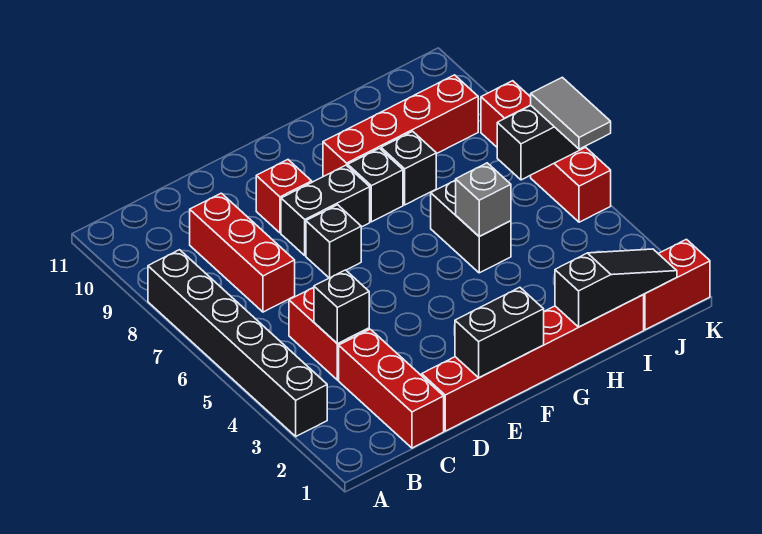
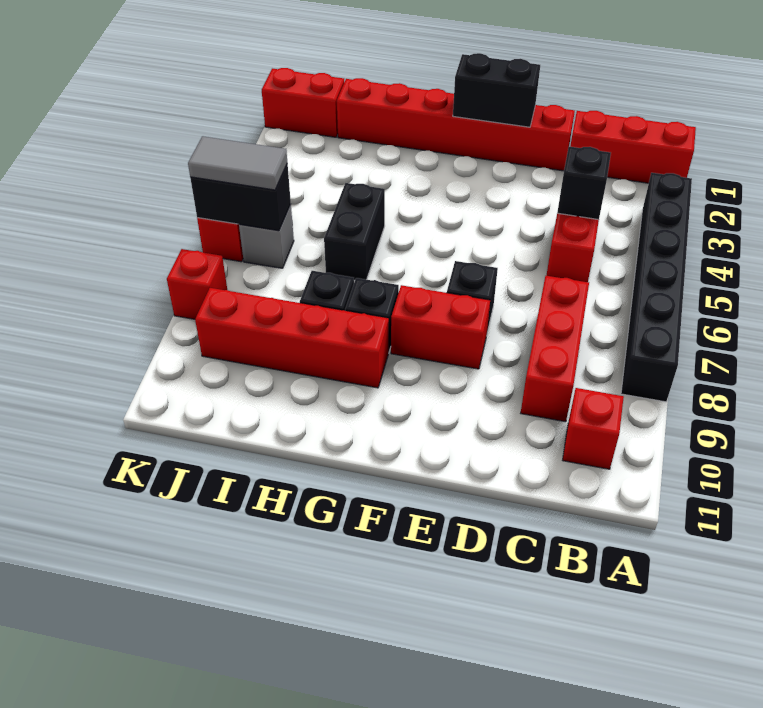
red brick C1:C3 level 1 -> red brick A1:C1 level 1
black brick E8:F8 level 1 -> red brick E8:F8 level 1
red brick E9 level 1 -> red brick B10 level 1
black slope H1:J1 level 2 top H -> none
grey brick H5 level 2 -> grey brick J6 level 1
grey tile K5:K6 level 3 -> grey tile J6:K6 level 3

